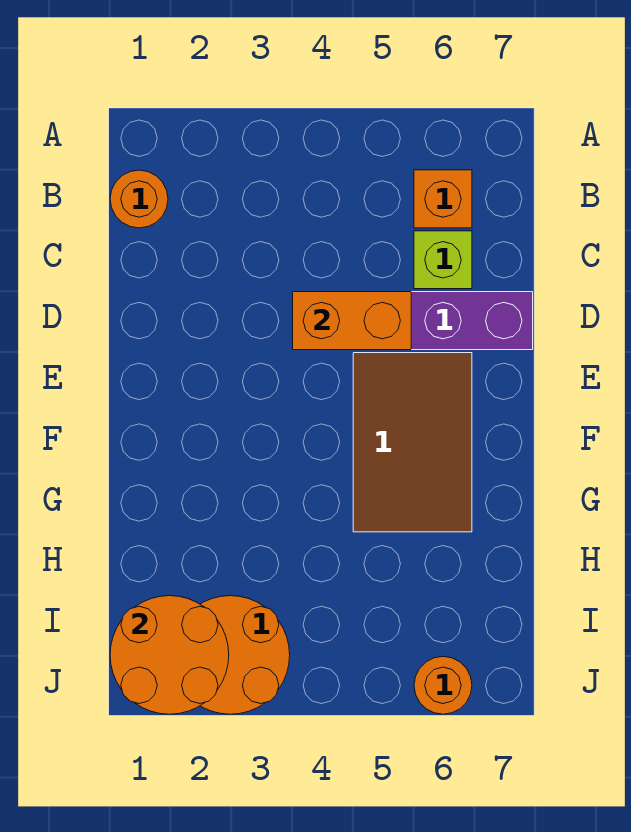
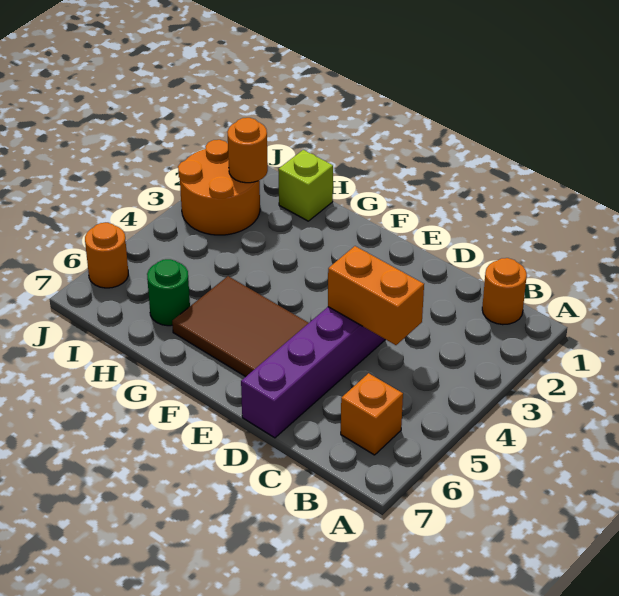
lime brick C6 level 1 -> lime brick H1 level 1
orange brick D4:D5 level 2 -> orange brick C4:D4 level 2
none -> green round brick H6 level 1
orange round brick I1:J2 level 2 -> orange round brick I2 level 2

